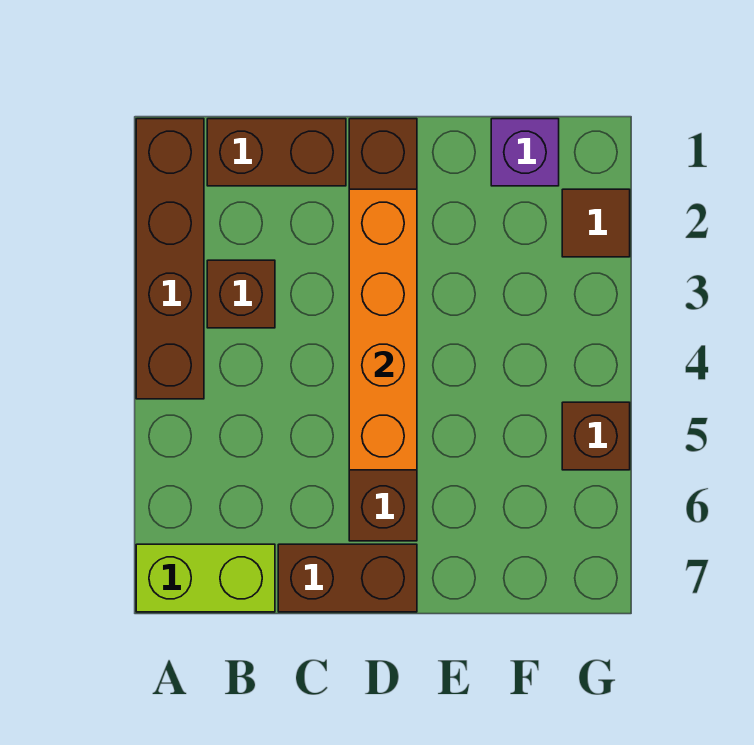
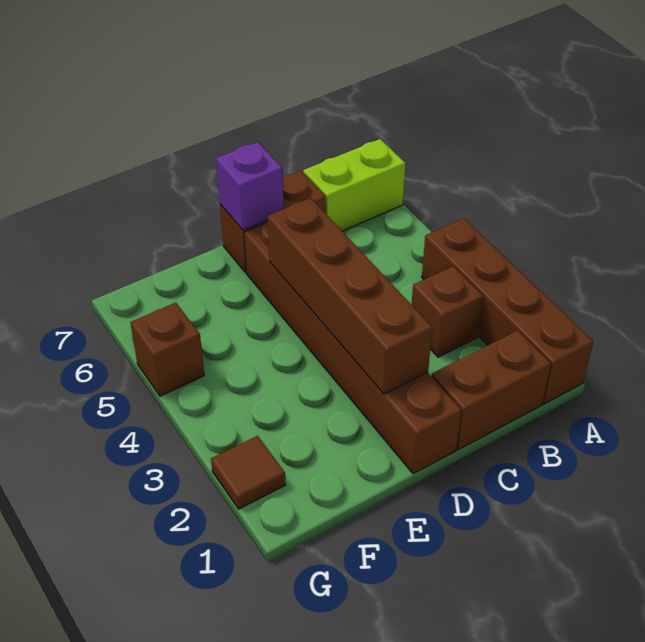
orange brick D2:D5 level 2 -> brown brick D2:D5 level 2
purple brick F1 level 1 -> purple brick D7 level 2

